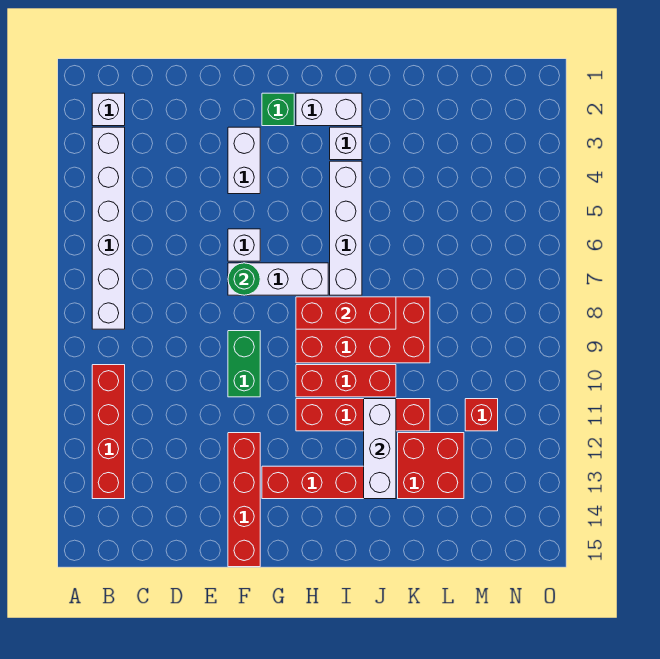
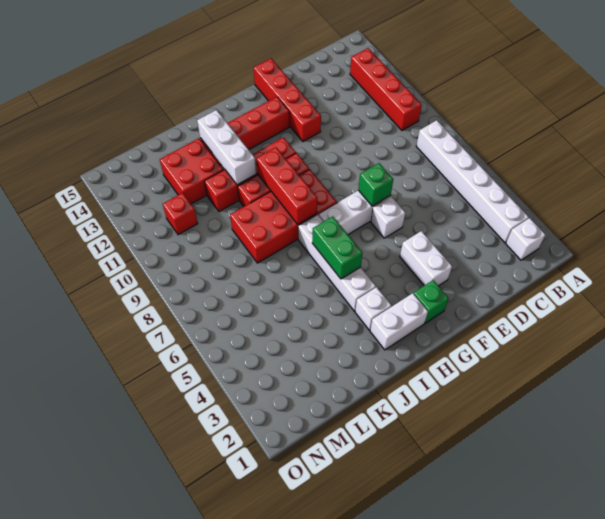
green round brick F7 level 2 -> green brick F7 level 2
green brick F9:F10 level 1 -> green brick I5:I6 level 2
red brick H8:J8 level 2 -> red brick I8:I10 level 2

